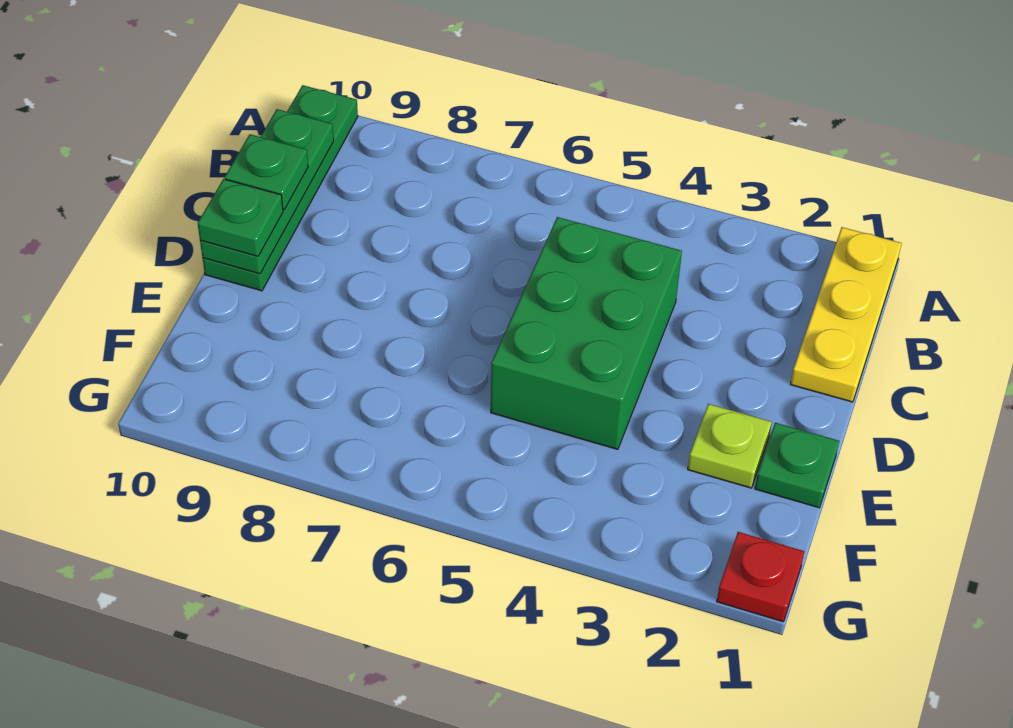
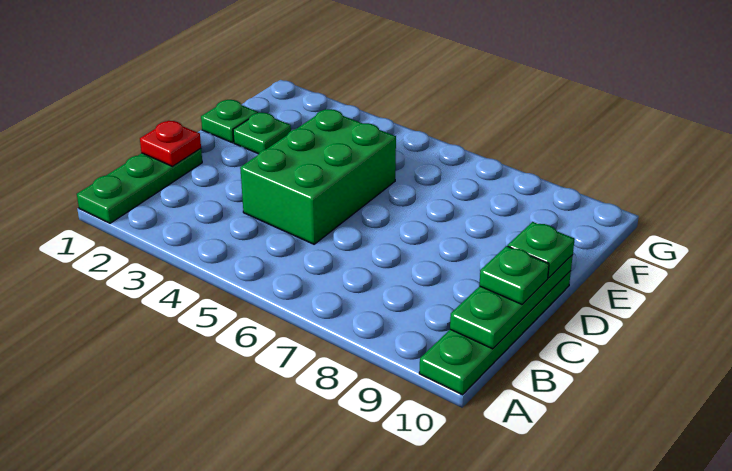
yellow plate A1:C1 level 1 -> green plate A1:C1 level 1
lime plate E2 level 1 -> green plate E2 level 1
red plate G1 level 1 -> red plate C1 level 2

